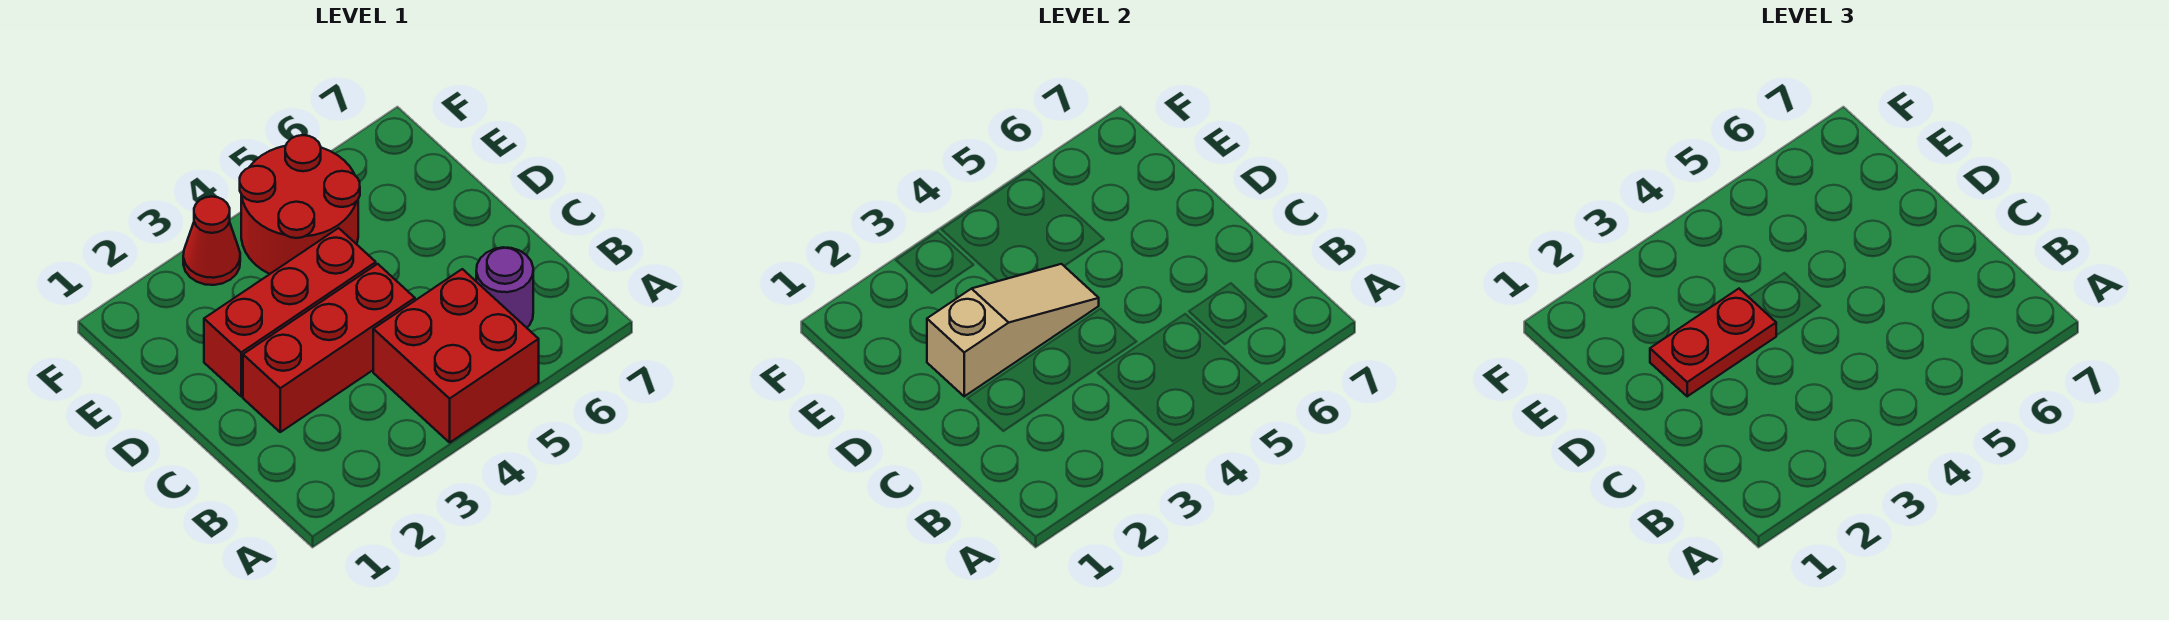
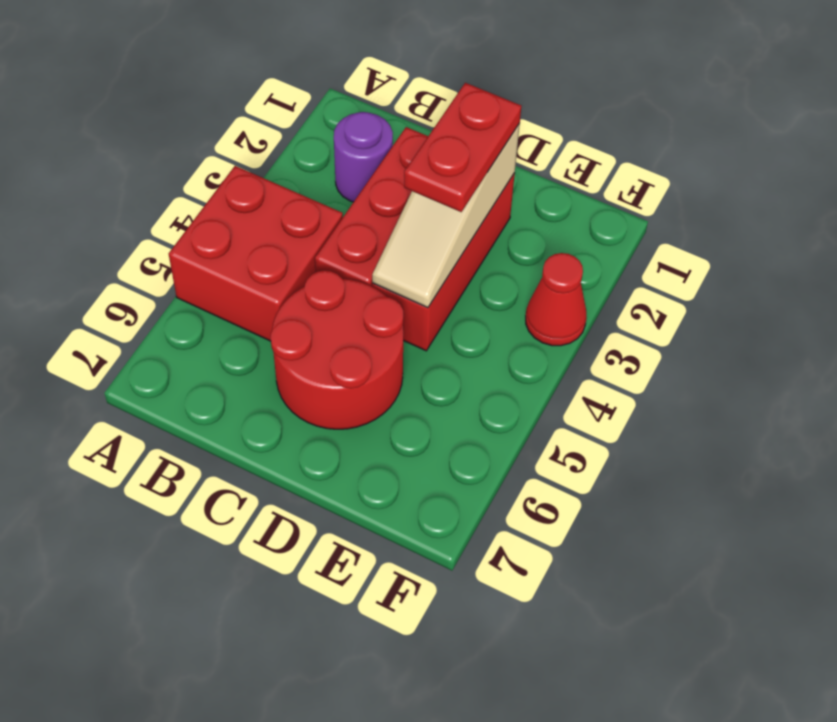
purple round brick B6 level 1 -> purple round brick B2 level 1
red round brick E4:F5 level 1 -> red round brick C5:D6 level 1

